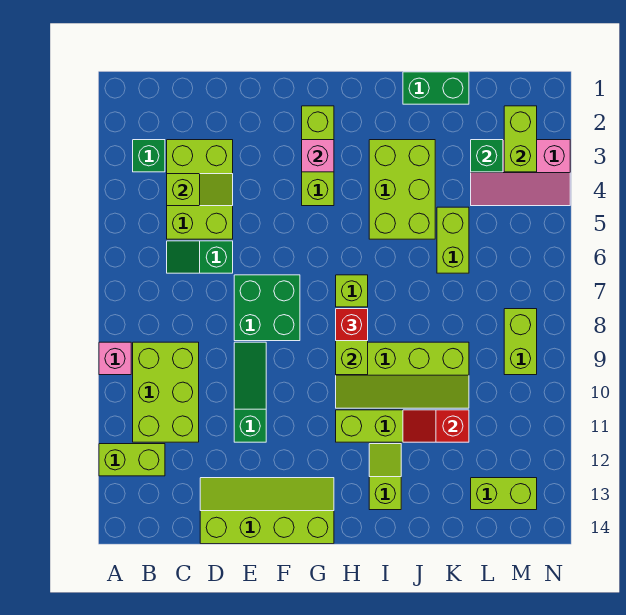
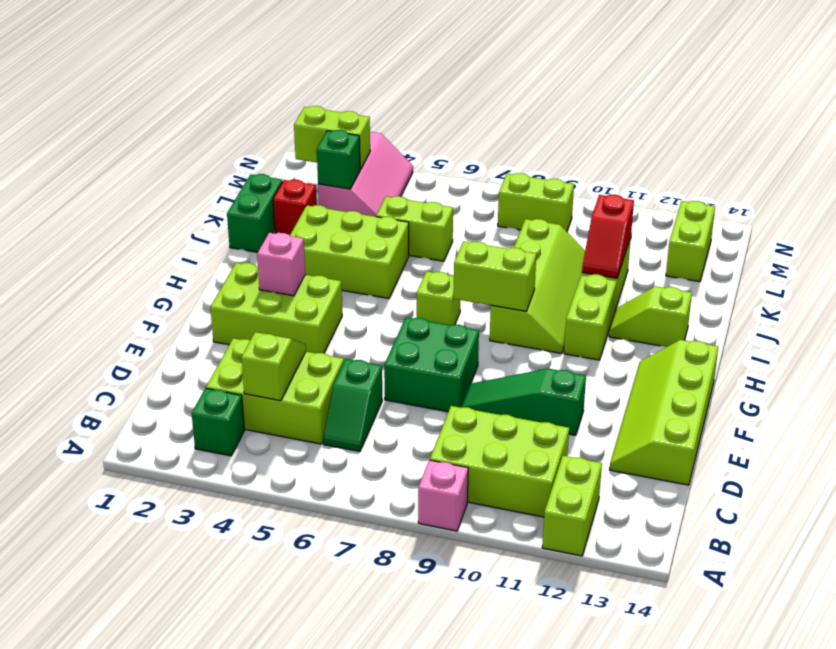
lime brick G2:G4 level 1 -> lime brick F2:G4 level 1
red brick H8 level 3 -> red brick K2 level 1

